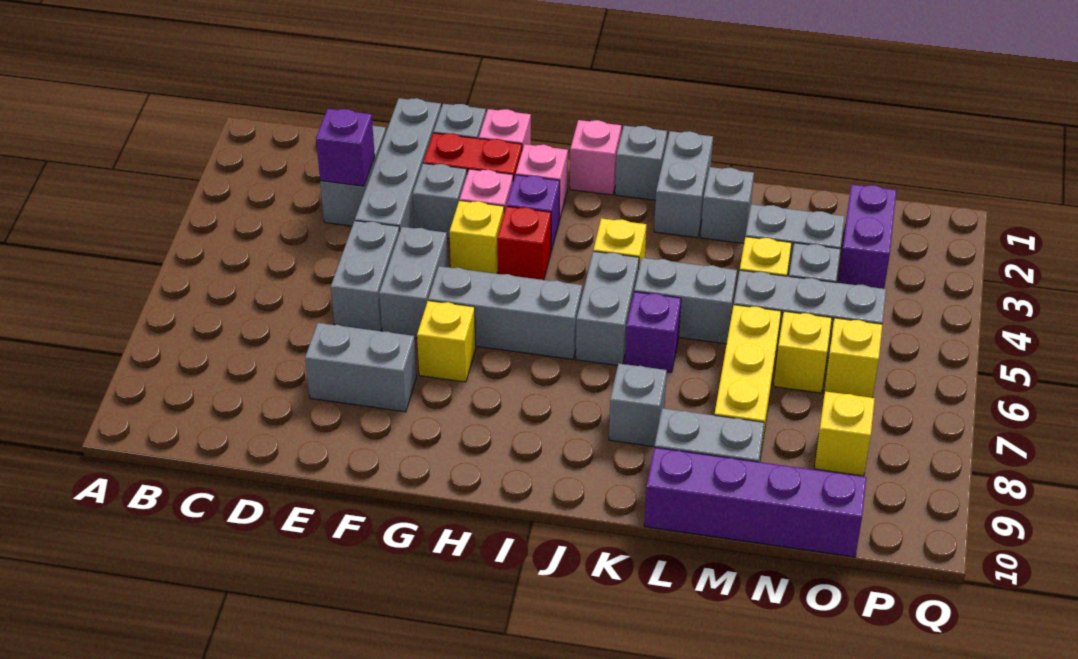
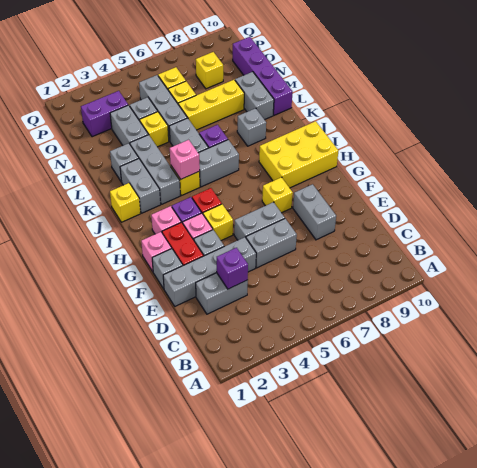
grey brick G6:I6 level 1 -> grey brick J3:L3 level 1
none -> yellow brick H8:I10 level 1
pink brick I1 level 1 -> pink brick J4 level 2
grey brick J1 level 1 -> yellow brick J1 level 1
grey brick K1:K2 level 1 -> grey brick J2:K2 level 1

